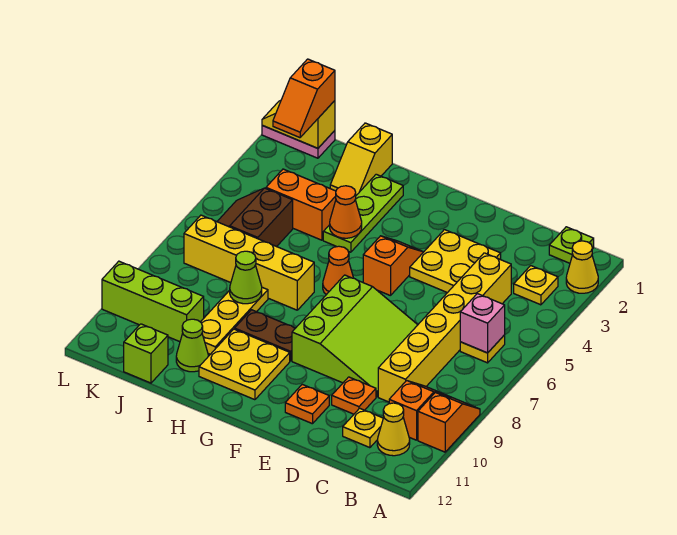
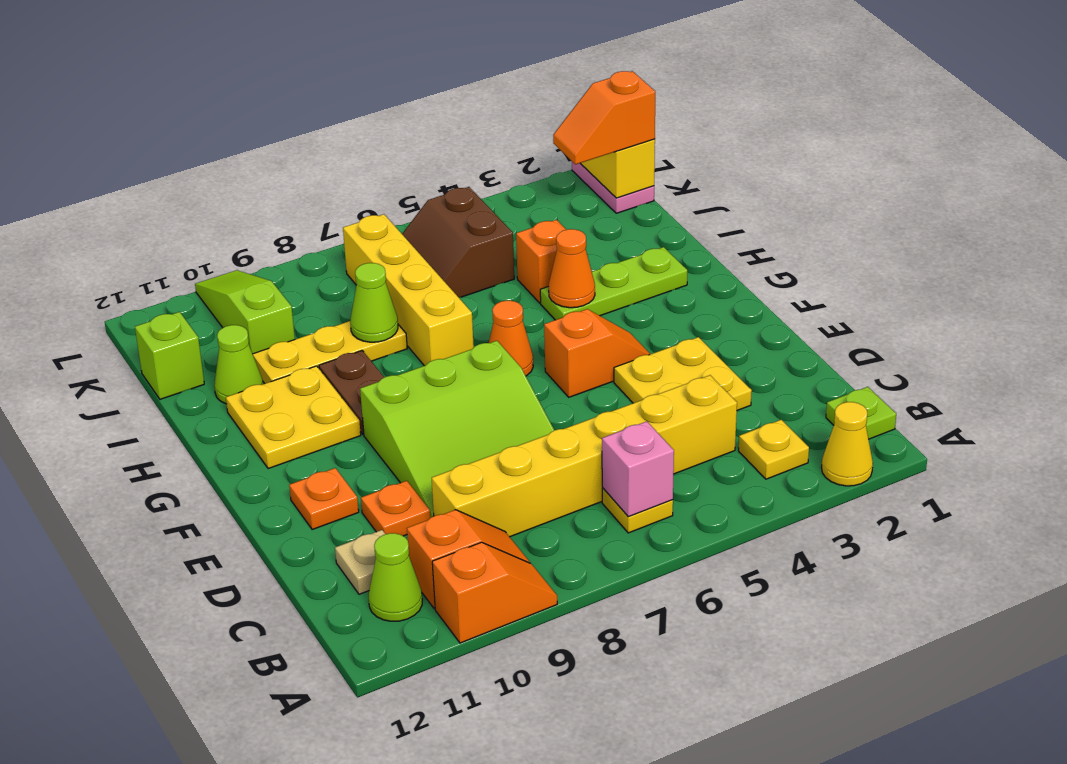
yellow cone B11 level 1 -> lime cone B11 level 1
yellow plate C11 level 1 -> tan plate C11 level 1
yellow slope I1:I2 level 1 top 1 -> none
orange brick I4:J4 level 1 -> orange brick I4 level 1
brown slope J5:K6 level 1 top J -> brown slope J5:K6 level 1 top 5
lime brick J10:L10 level 1 -> lime slope J10:L10 level 1 top J

